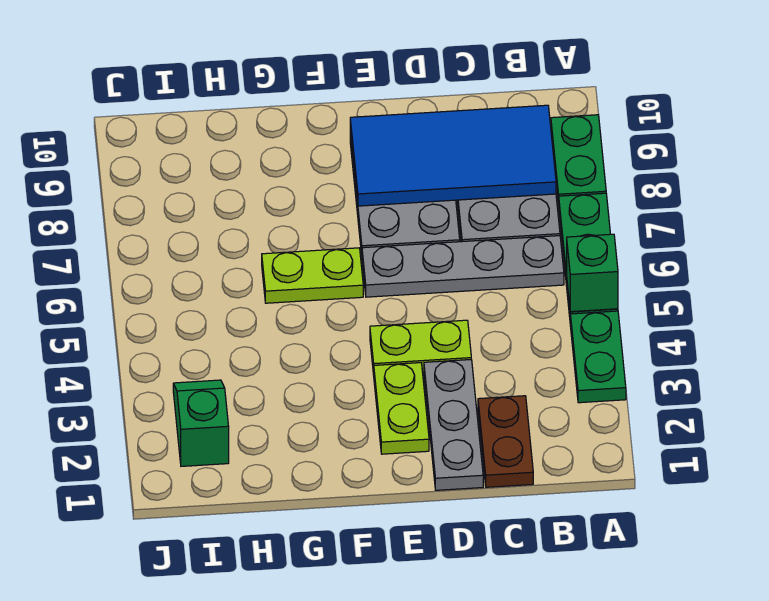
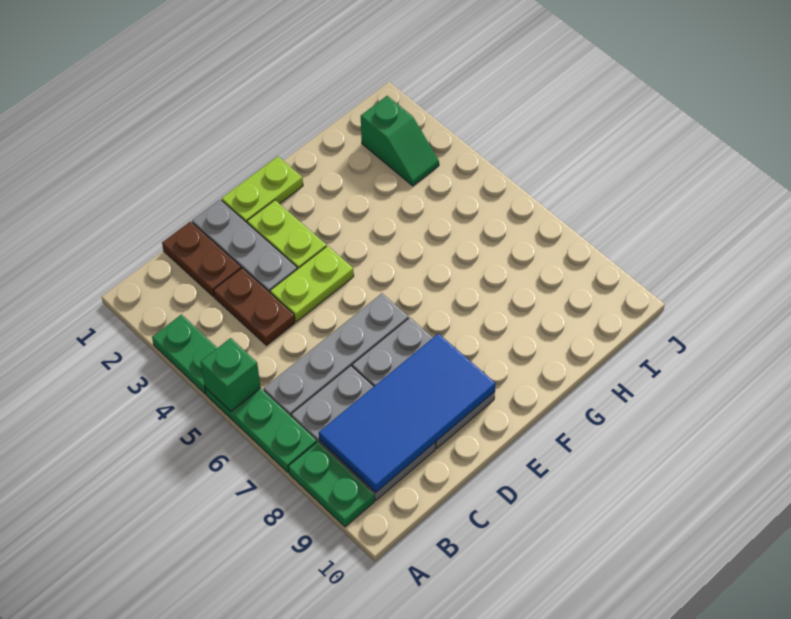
none -> brown plate C3:C4 level 1
lime plate F6:G6 level 1 -> lime plate E1:F1 level 1

